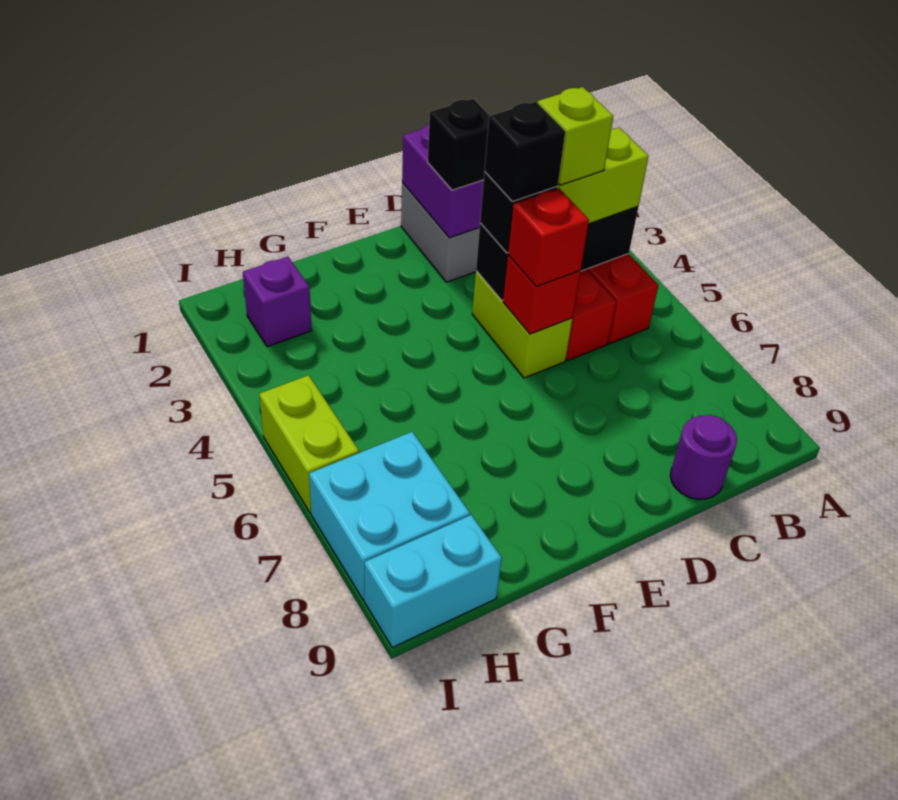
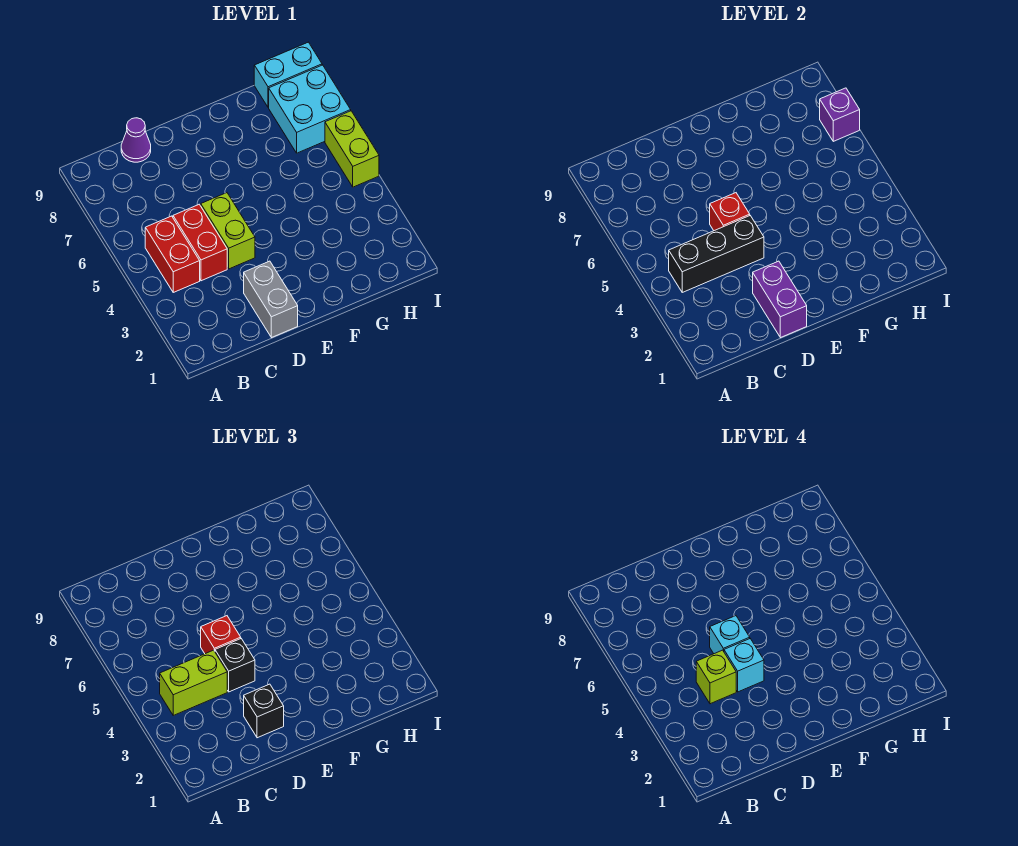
purple round brick C9 level 1 -> purple cone C9 level 1
black brick D4 level 4 -> cyan brick D4 level 4
none -> cyan brick D5 level 4
purple brick H2 level 1 -> purple brick I7 level 2

